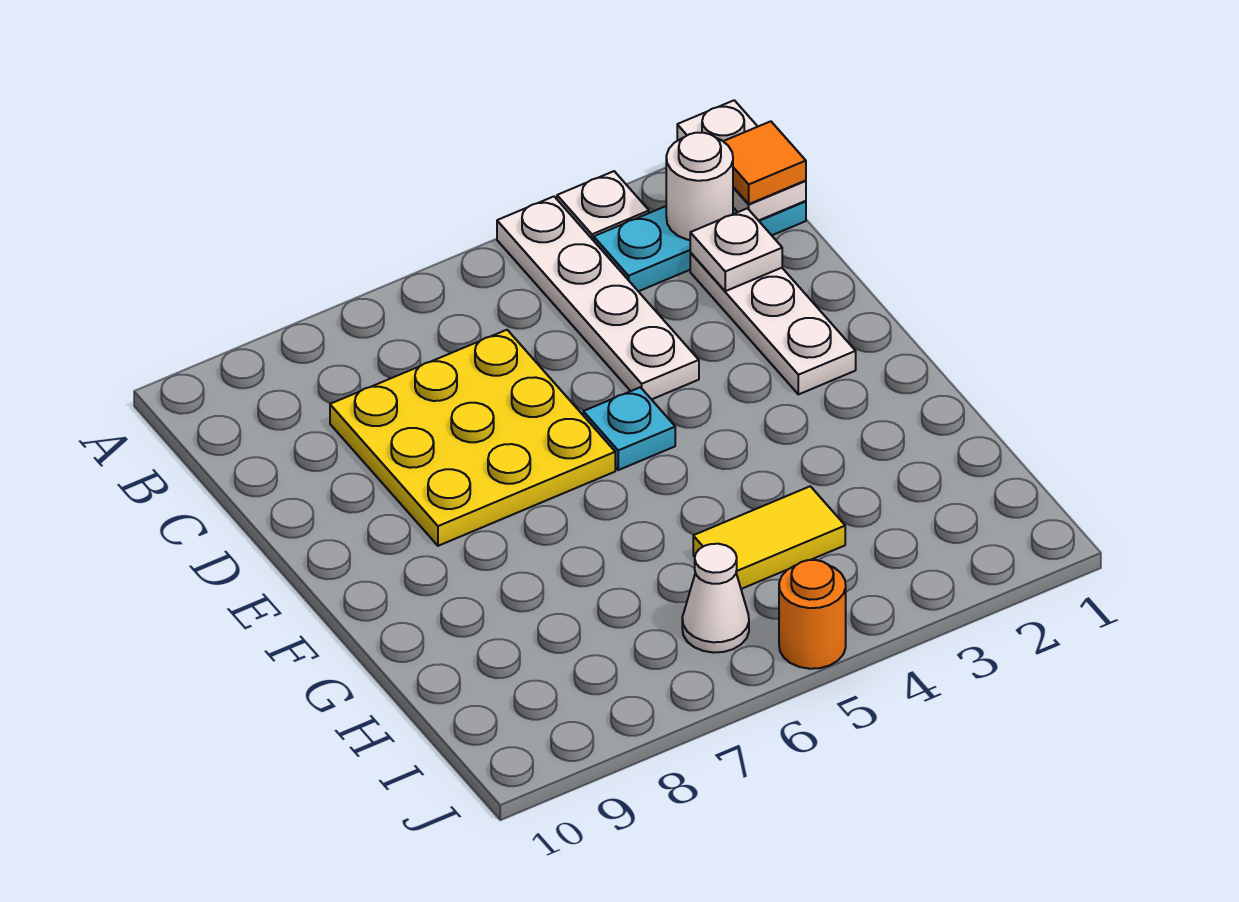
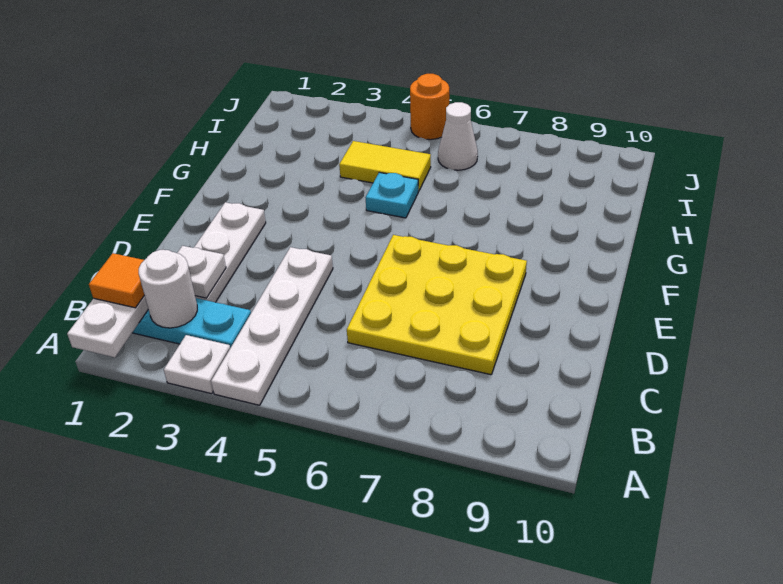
cyan plate E5 level 1 -> cyan plate G5 level 1

